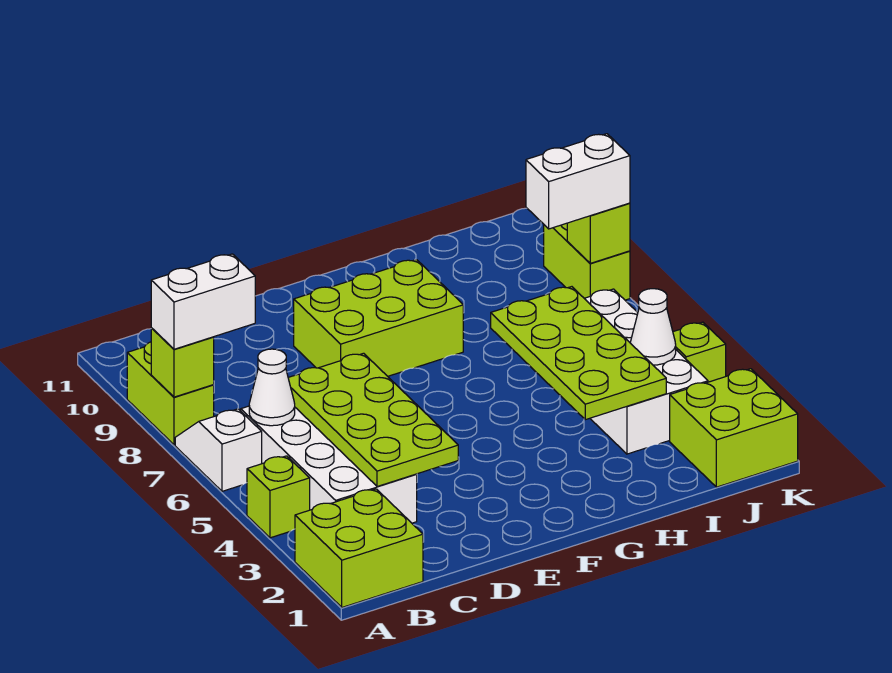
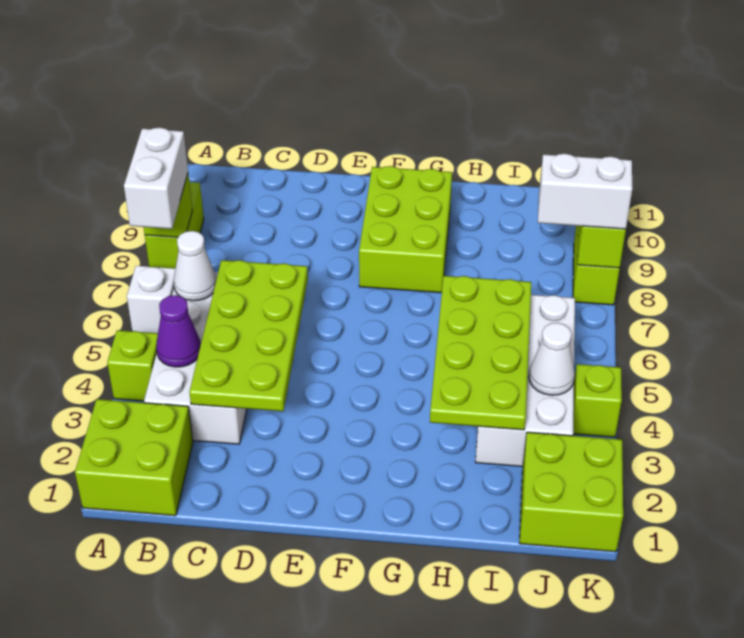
white brick A8:B8 level 3 -> white brick A7:A8 level 3
none -> purple cone B4 level 2
lime brick E8:G9 level 1 -> lime brick F8:G10 level 1

